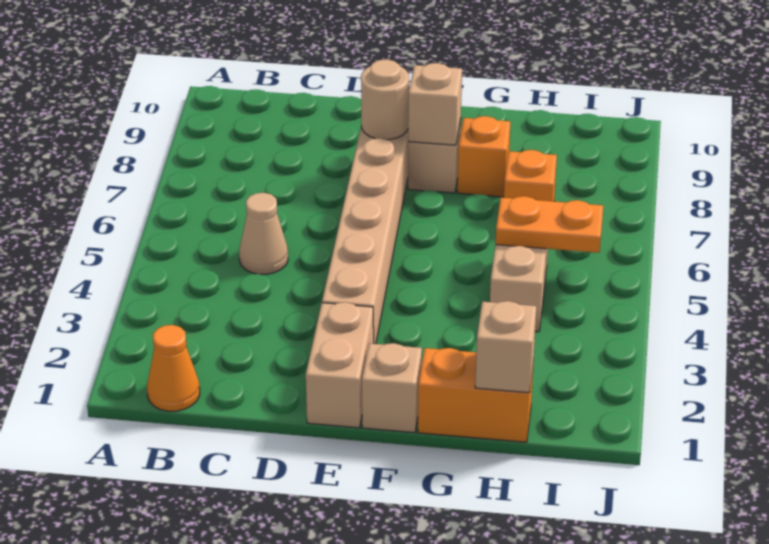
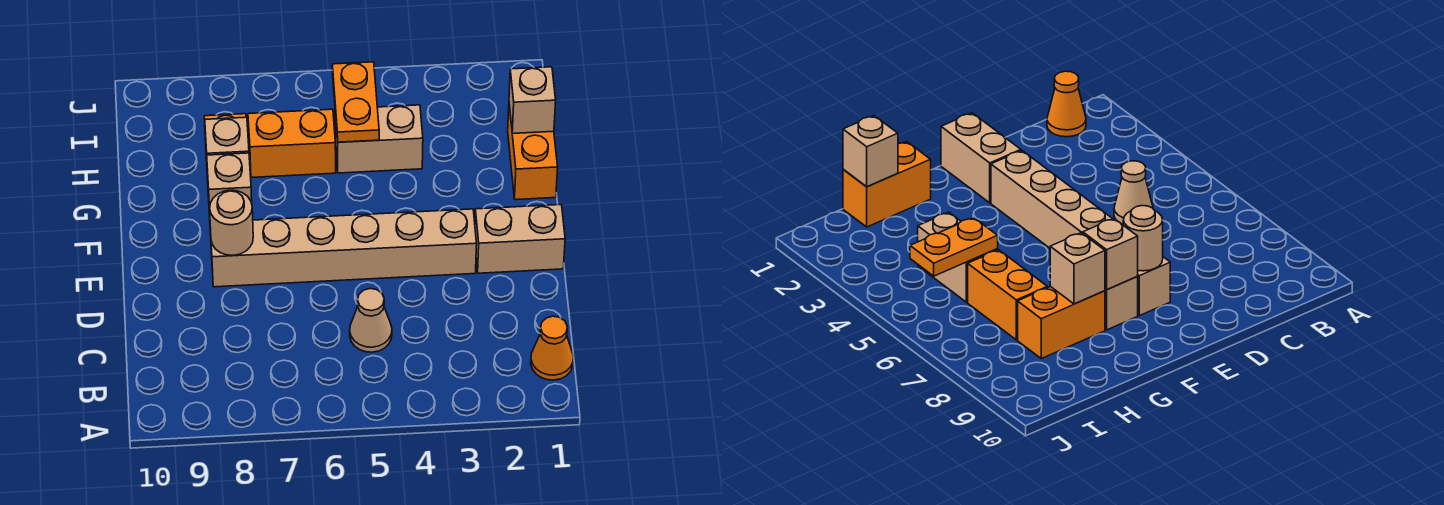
tan brick F1 level 1 -> tan brick G8 level 2
orange brick G8 level 1 -> orange brick G8:H8 level 1
orange brick H7 level 1 -> orange brick H6:H7 level 1

